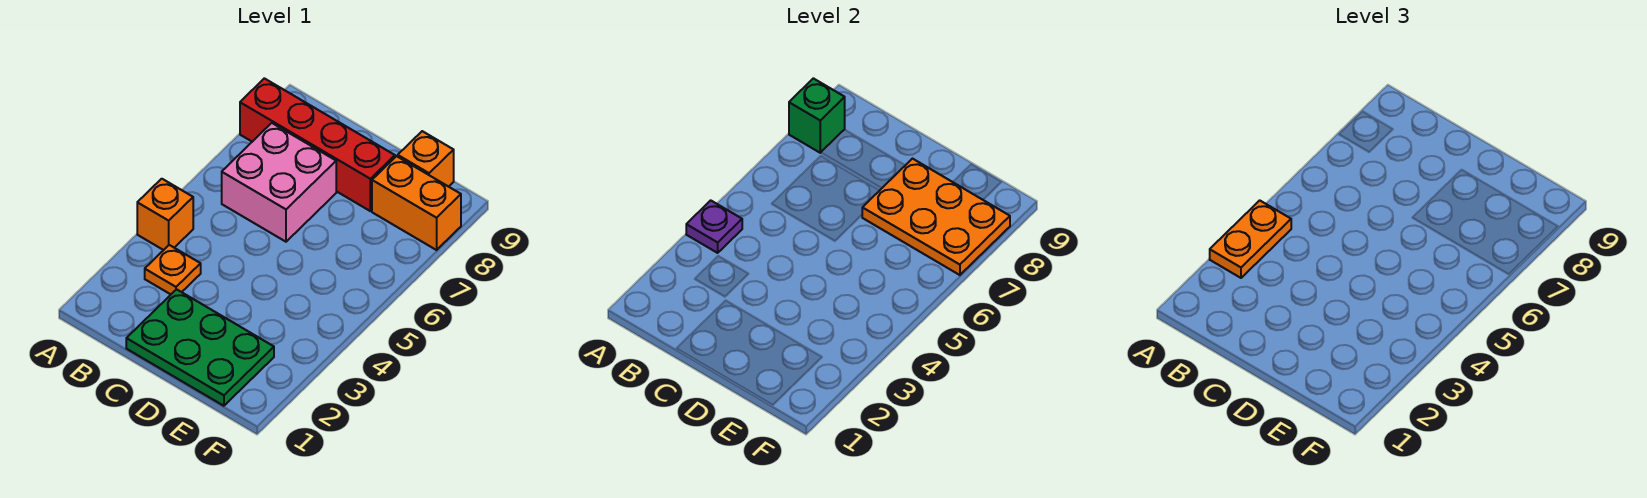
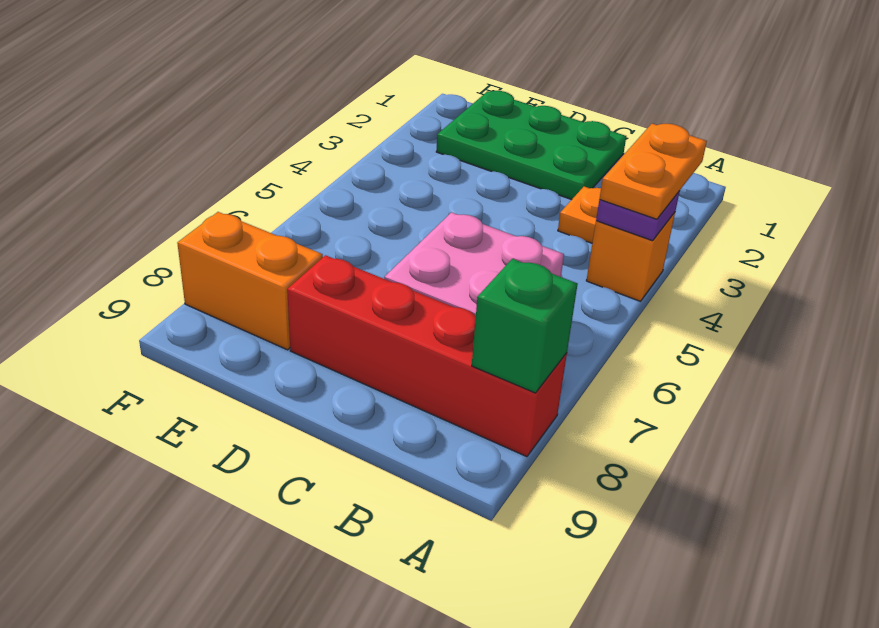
orange plate D7:F8 level 2 -> none
orange brick E9 level 1 -> none

